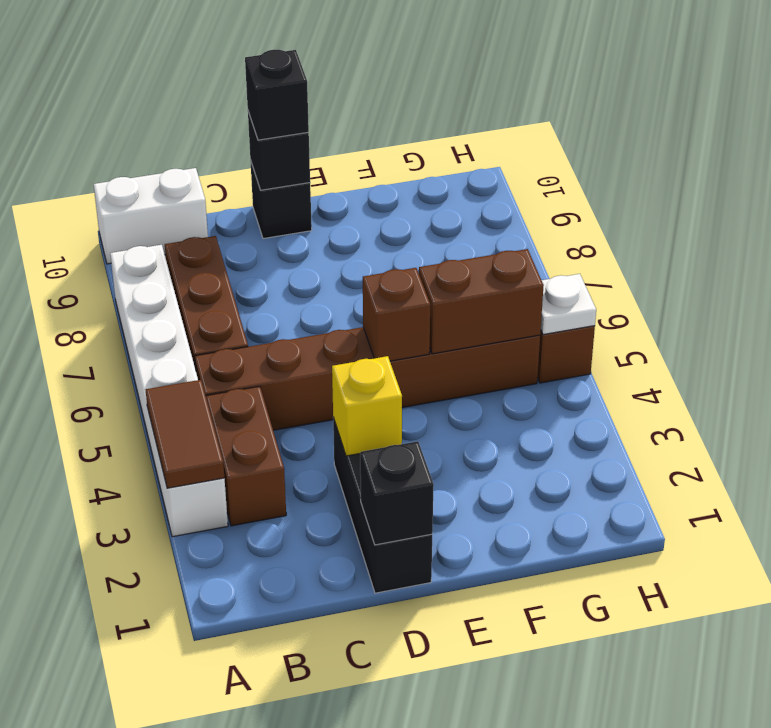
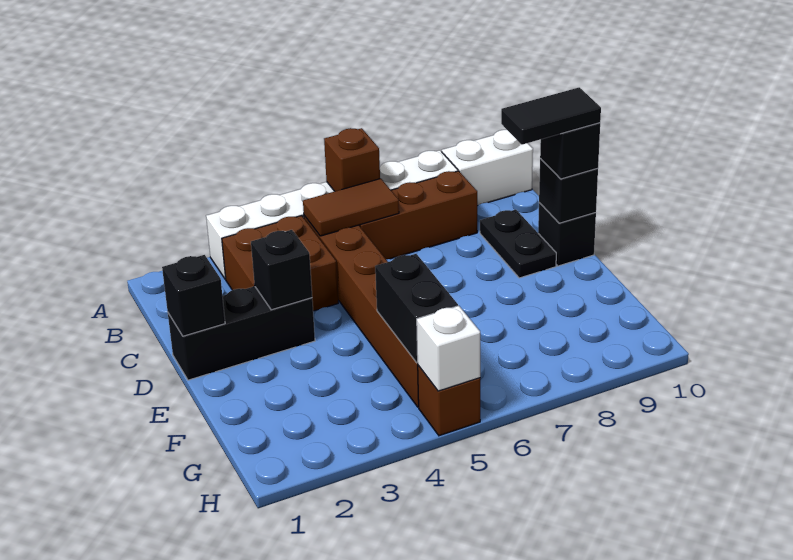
brown tile A3:A4 level 2 -> brown tile B5:B6 level 2
white brick A10:B10 level 1 -> white brick A9:A10 level 1
brown brick B3:B4 level 1 -> brown brick B3:C4 level 1
none -> black plate C9:D9 level 1
yellow brick D3 level 2 -> black brick D3 level 2
none -> black tile D9:D10 level 4
brown brick E5 level 2 -> brown brick A6 level 2
brown brick F5:G5 level 2 -> black brick F5:G5 level 2
white plate H5 level 2 -> white brick H5 level 2

